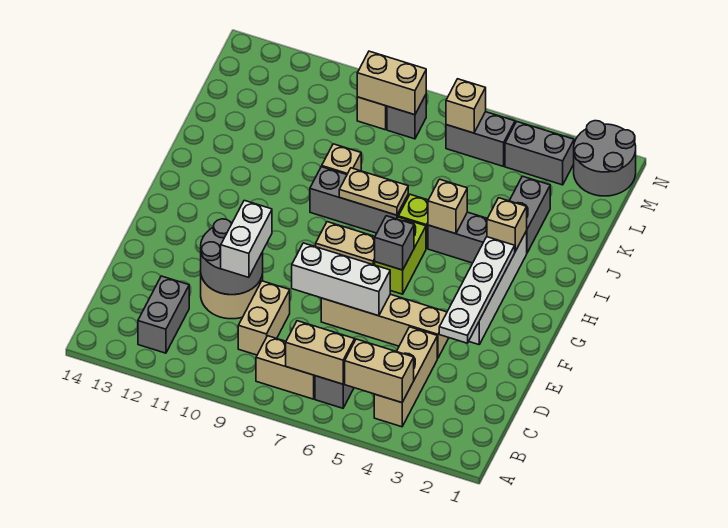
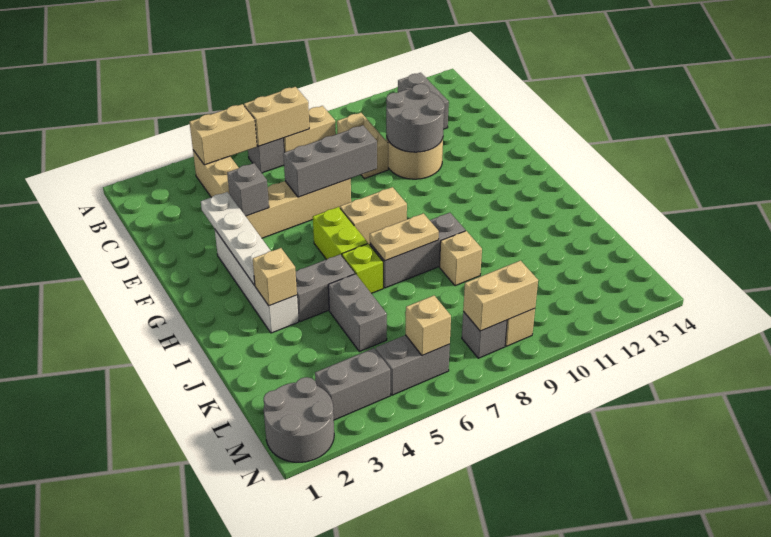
white brick D10:E10 level 3 -> none
white brick E6:E8 level 2 -> grey brick E6:E8 level 2
grey brick G6 level 2 -> grey brick E4 level 2
tan brick I5 level 2 -> none
grey brick J3:K3 level 1 -> grey brick J5:K5 level 1

